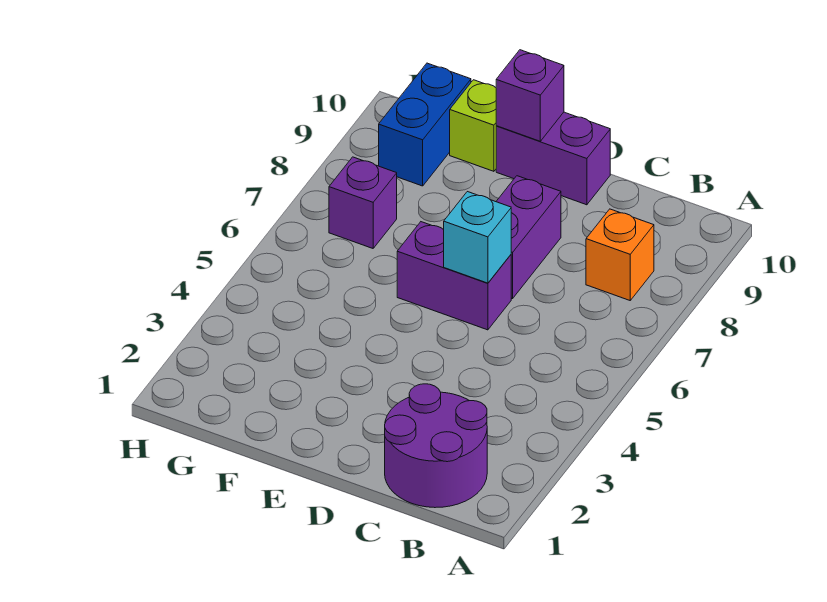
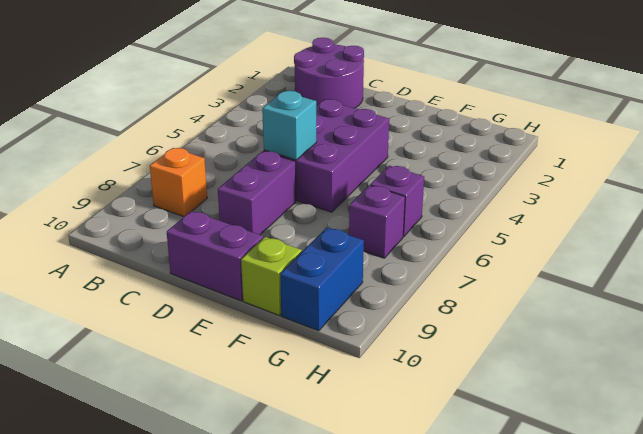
purple brick D6:E6 level 1 -> purple brick D4:E6 level 1
purple brick E10 level 2 -> purple brick G6 level 1

